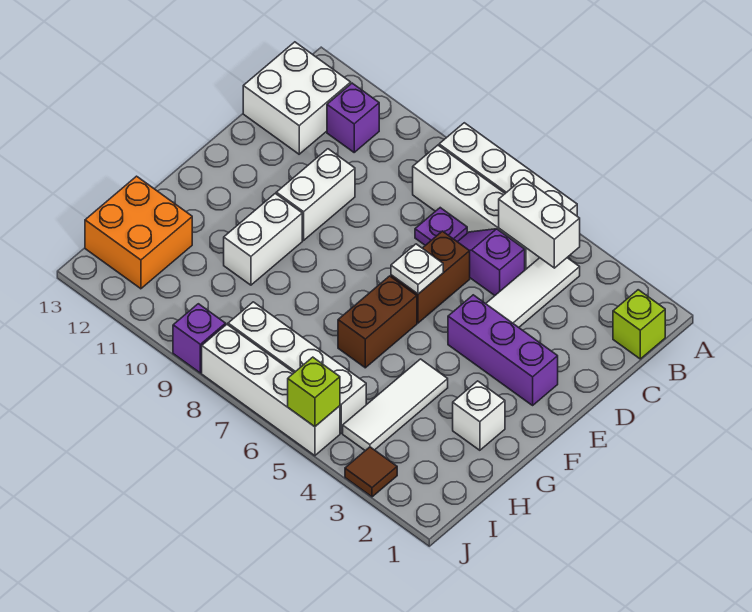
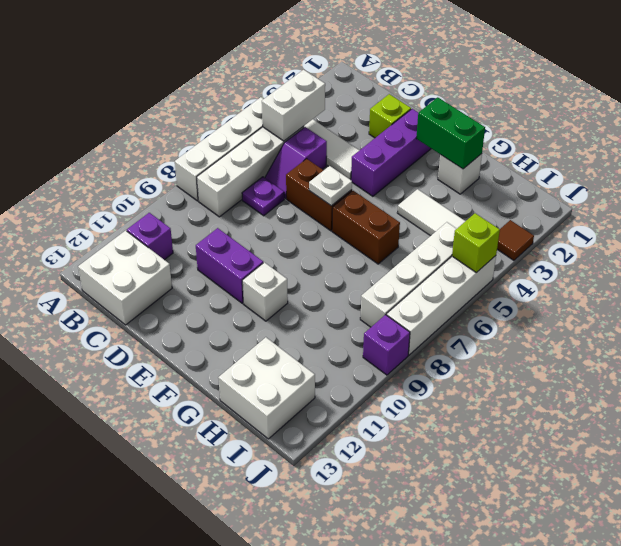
lime brick B1 level 1 -> lime brick D2 level 1
white brick D10:E10 level 1 -> purple brick D10:E10 level 1
none -> green brick F2:G2 level 2
white brick F10:G10 level 1 -> white brick F10 level 1
orange brick H12:I13 level 1 -> white brick H12:I13 level 1

